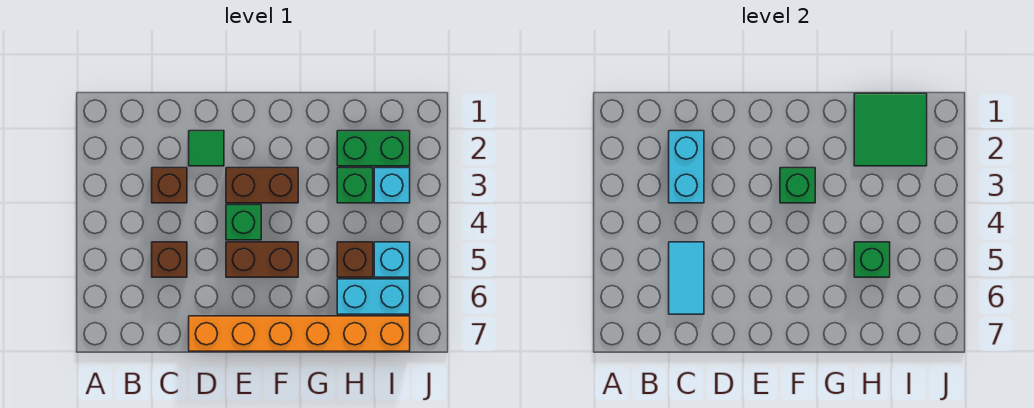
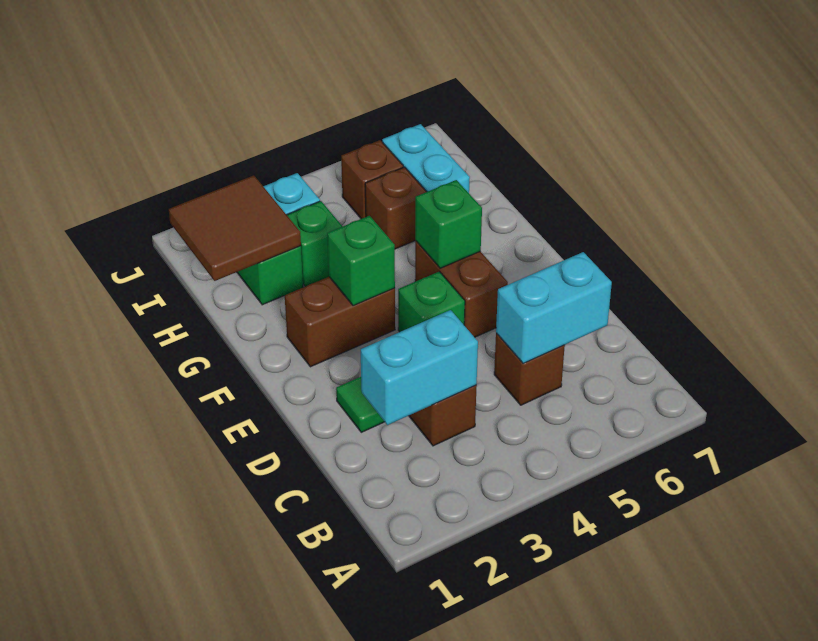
cyan tile C5:C6 level 2 -> cyan brick C5:C6 level 2
orange brick D7:I7 level 1 -> none
brown brick E3:F3 level 1 -> brown brick F2:F3 level 1
green tile H1:I2 level 2 -> brown tile H1:I2 level 2
green brick H5 level 2 -> green brick F5 level 2
cyan brick I5 level 1 -> brown brick I5 level 1

